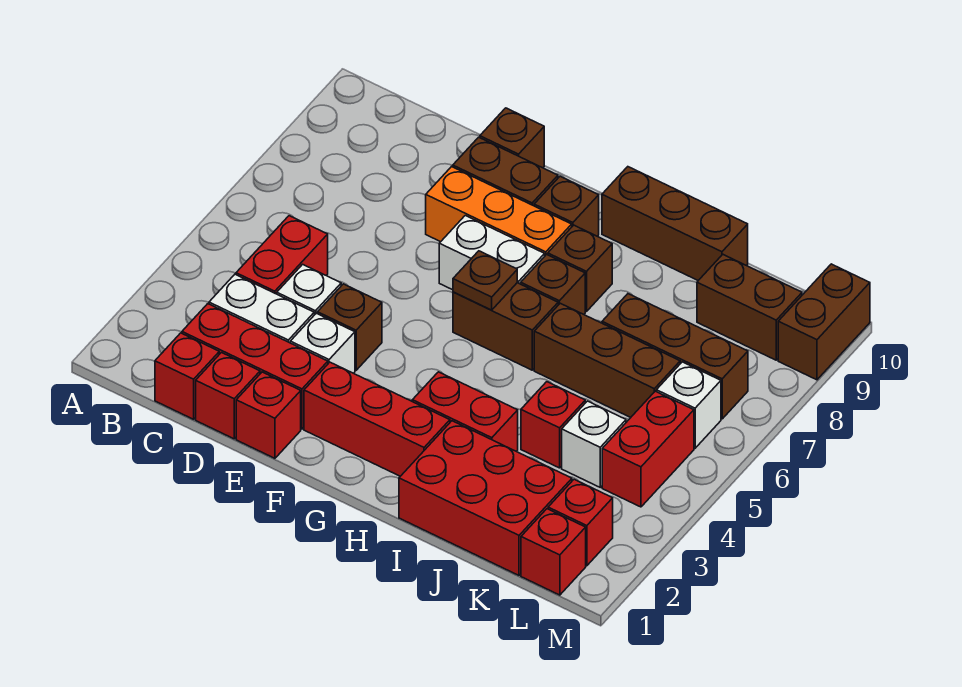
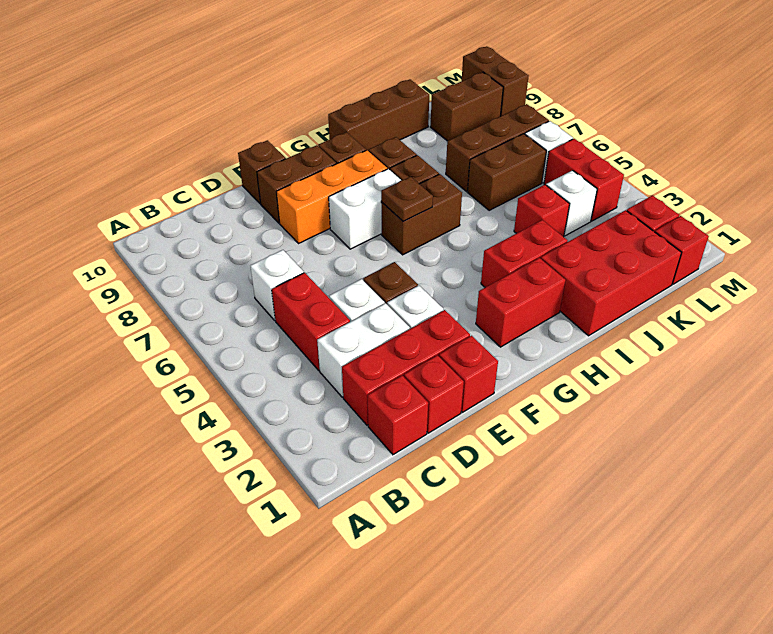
none -> white brick C6 level 1
red brick F2:H2 level 1 -> red brick G2:H2 level 1
brown brick I6:K6 level 1 -> brown brick J6:K6 level 1

